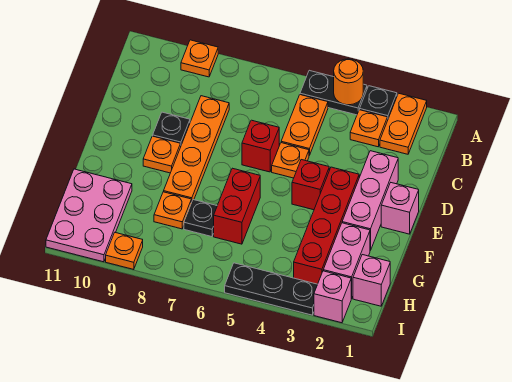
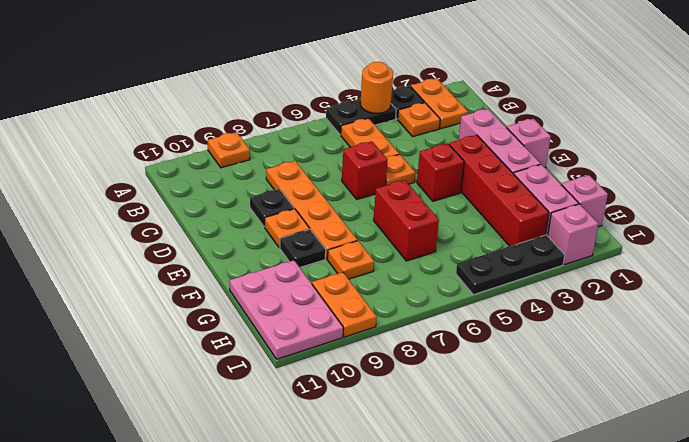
black plate G7 level 1 -> black plate F9 level 1
orange plate I9 level 1 -> orange plate H9:I9 level 1

